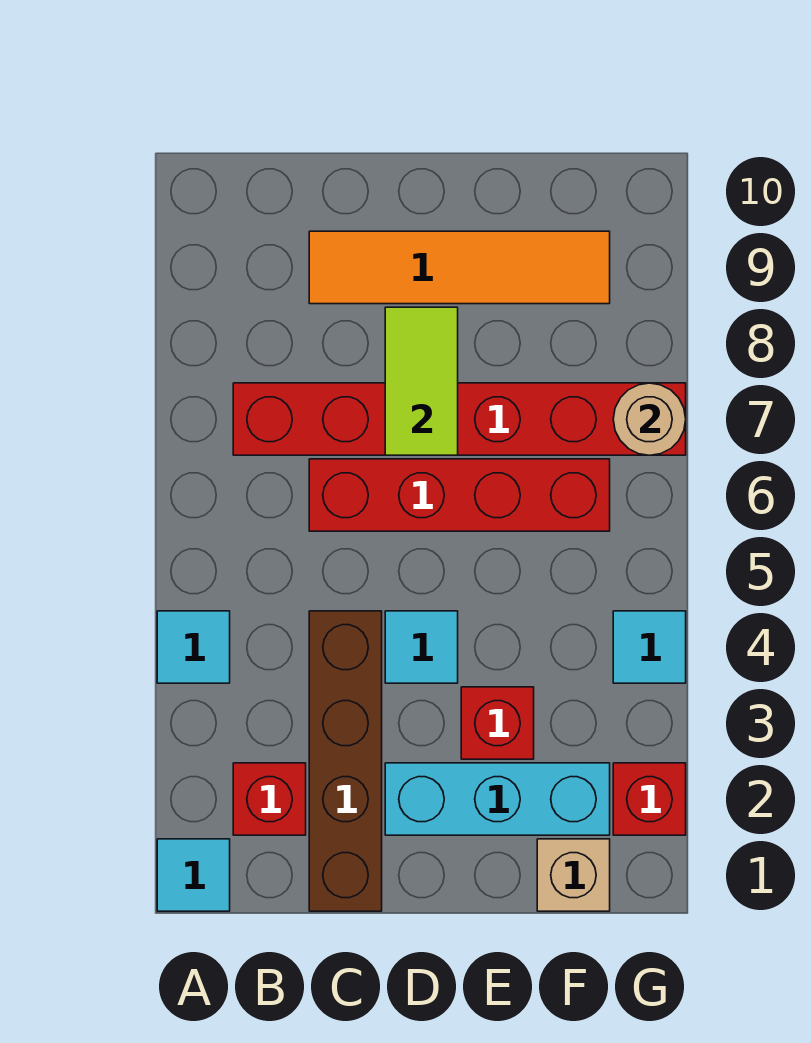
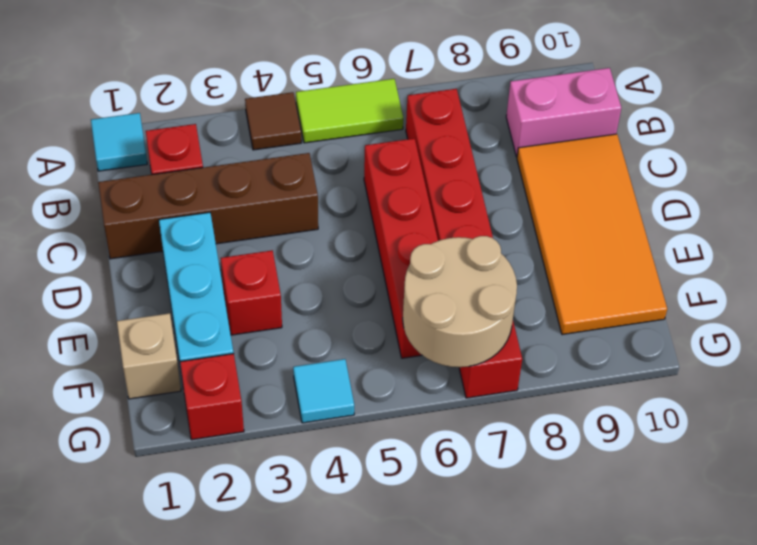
cyan tile A4 level 1 -> brown tile A4 level 1
none -> pink brick B9:B10 level 1
orange tile C9:F9 level 1 -> orange tile C9:F10 level 1
cyan tile D4 level 1 -> none
lime tile D7:D8 level 2 -> lime tile A5:A6 level 1
tan round brick G7 level 2 -> tan round brick F6:G7 level 2

